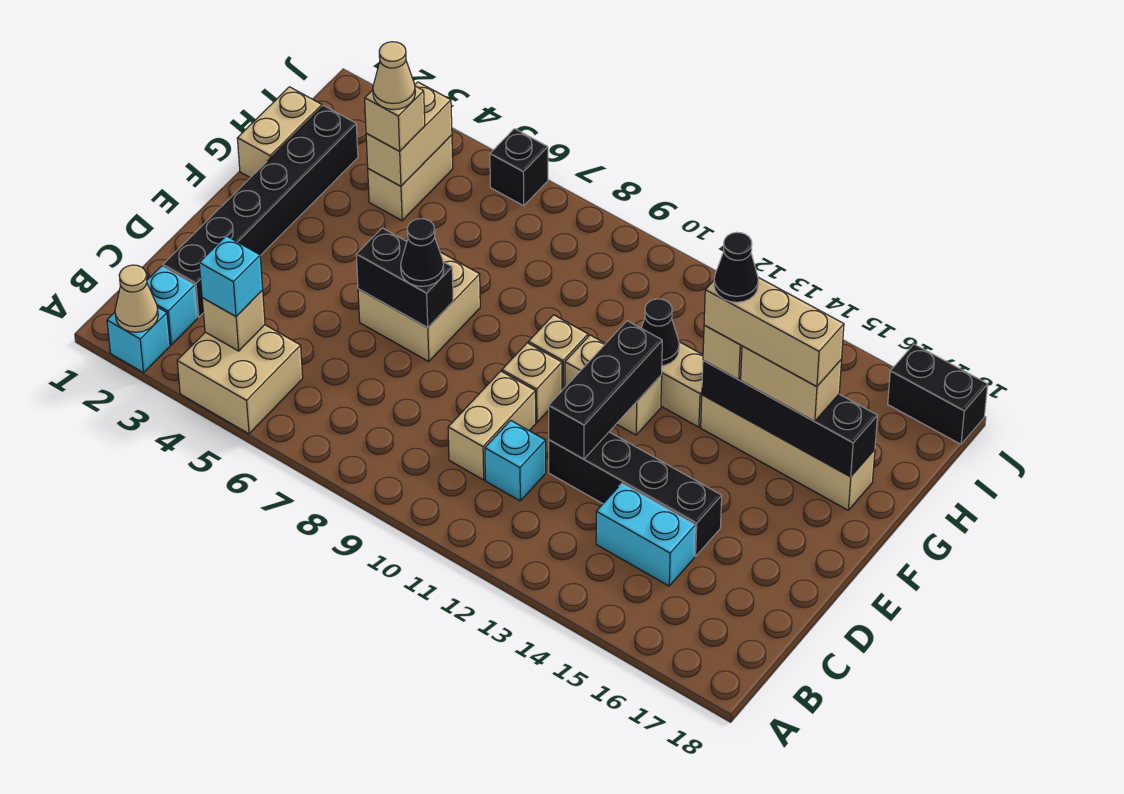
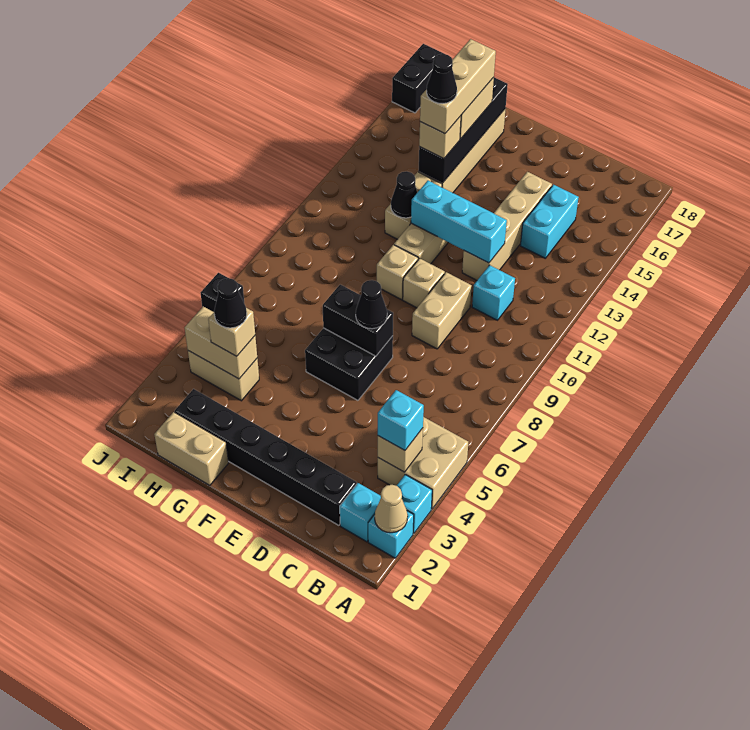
none -> cyan brick A3 level 1
tan brick C10:D10 level 1 -> tan brick D9:D10 level 1
black brick D12:D15 level 1 -> tan brick D12:D15 level 1
black brick D12:F12 level 2 -> cyan brick D12:F12 level 2
tan brick E6:F7 level 1 -> black brick E6:F7 level 1
black brick E6:E7 level 2 -> black brick E7:F7 level 2
tan cone H4 level 4 -> black cone H4 level 4

